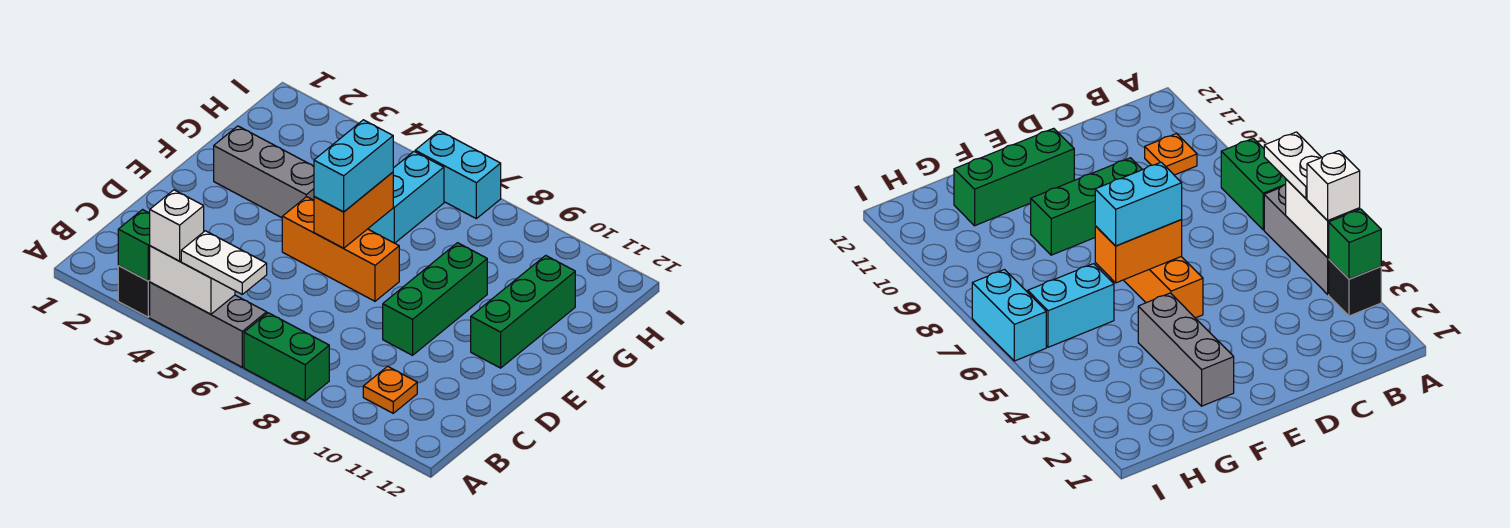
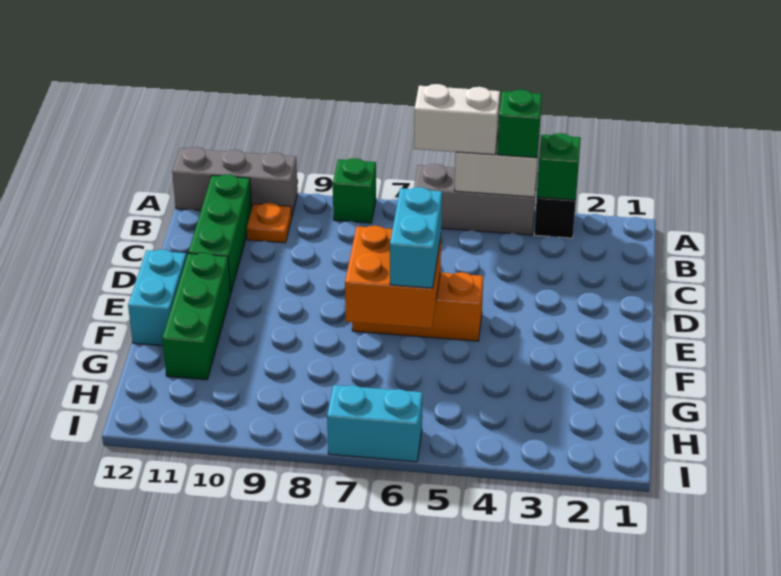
white brick A4 level 3 -> green brick A4 level 3
white plate A5:A6 level 3 -> white brick A5:A6 level 3
green brick A7:A8 level 1 -> green brick A8 level 1
green brick D9:F9 level 1 -> green brick B11:D11 level 1
orange brick E6:F6 level 2 -> orange brick E6:F7 level 2
grey brick F2:F4 level 1 -> grey brick A10:A12 level 1
cyan brick G6:H6 level 1 -> cyan brick E12:F12 level 1

